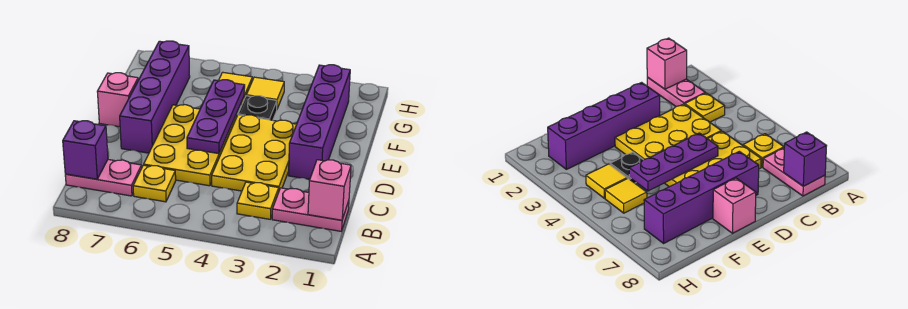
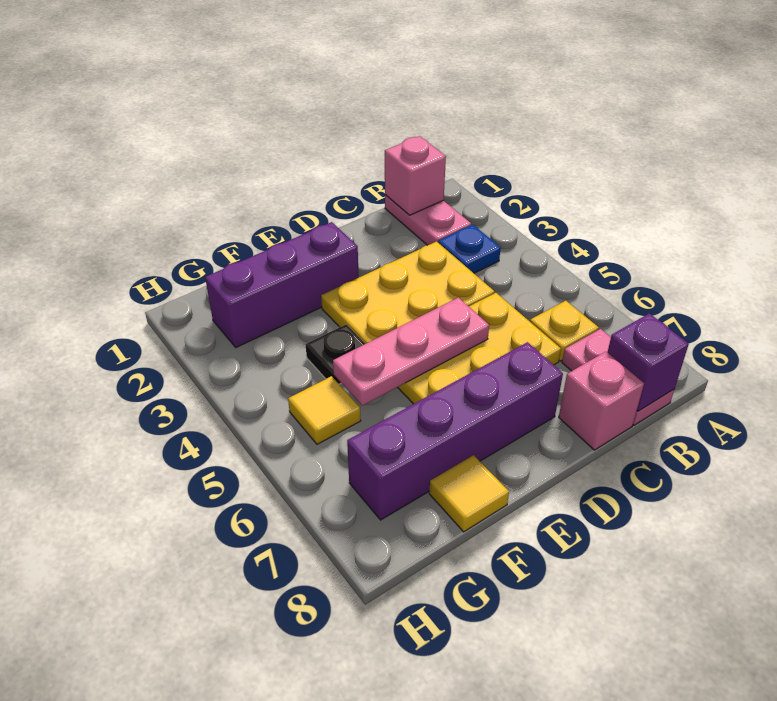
yellow plate B3 level 1 -> blue plate B3 level 1
purple brick D2:G2 level 1 -> purple brick E2:G2 level 1
purple plate D5:F5 level 2 -> pink plate D5:F5 level 2
pink brick E8 level 1 -> pink brick C8 level 1
yellow tile G4 level 1 -> yellow tile F8 level 1

